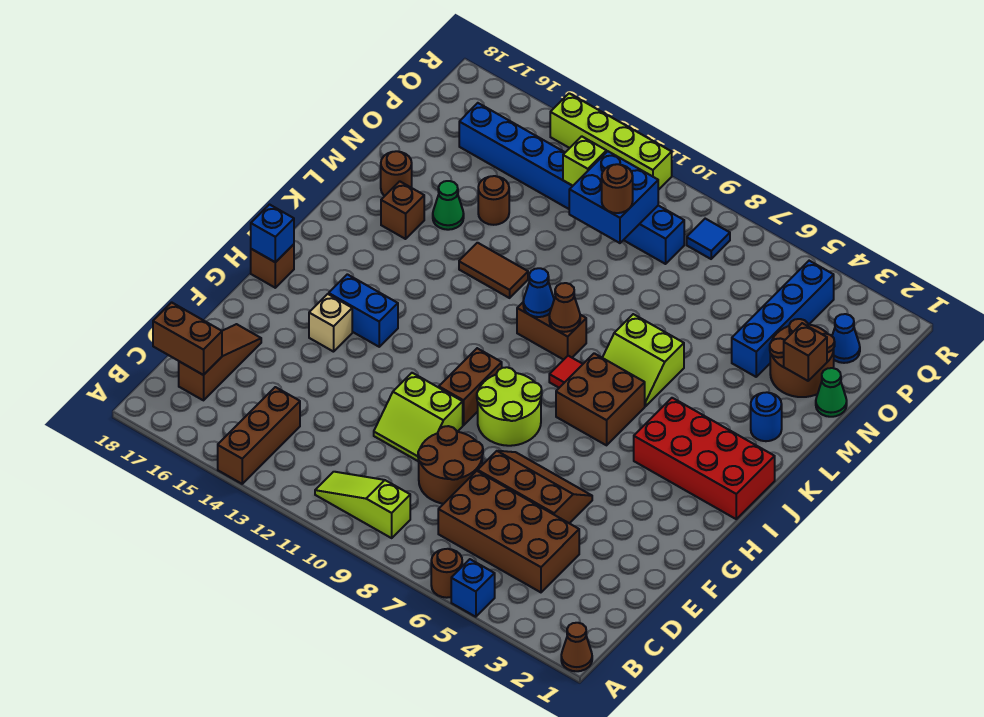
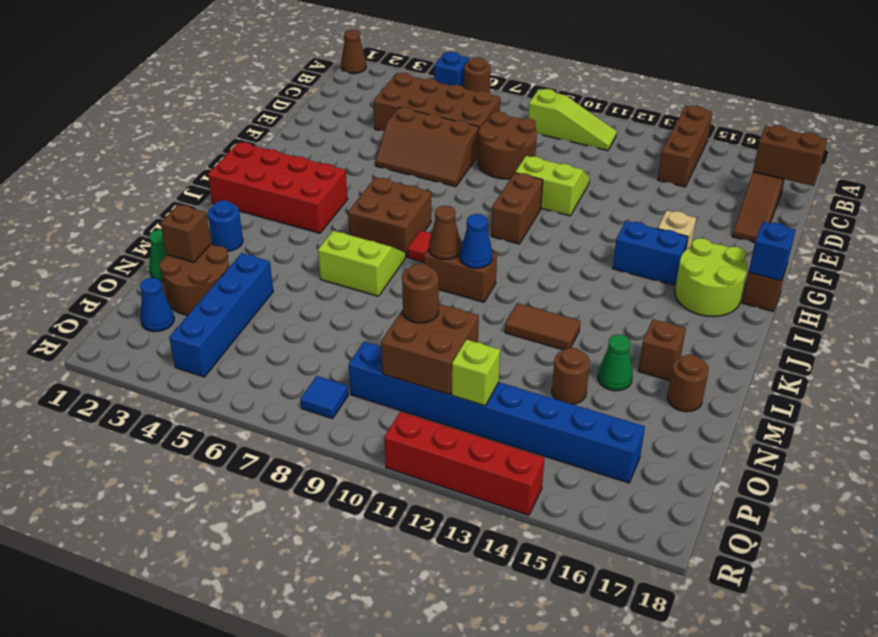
lime round brick G8:H9 level 1 -> lime round brick H16:I17 level 1
blue brick O10:P11 level 2 -> brown brick O10:P11 level 2
lime brick R11:R14 level 1 -> red brick R11:R14 level 1

